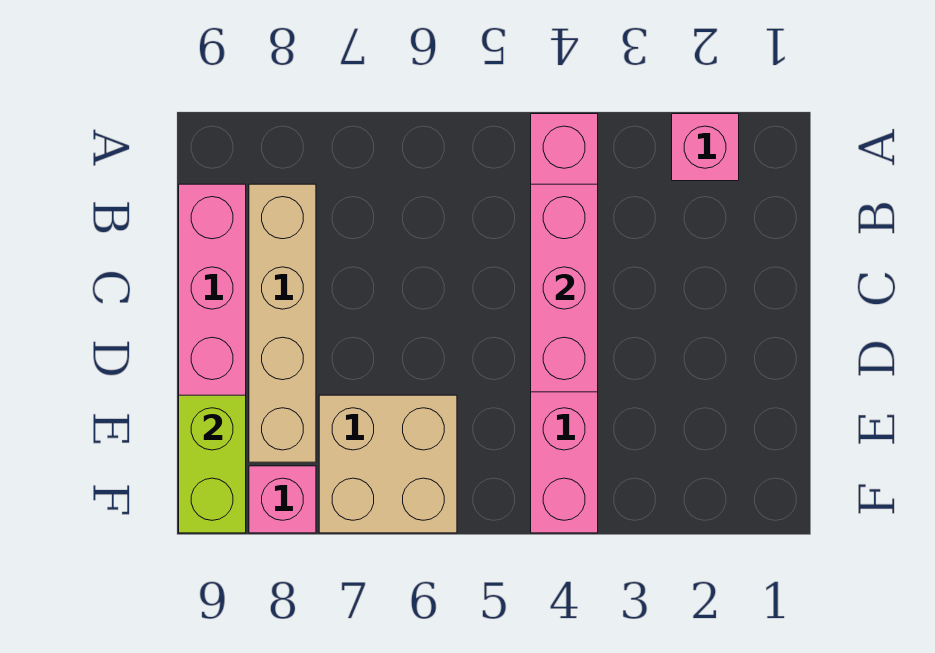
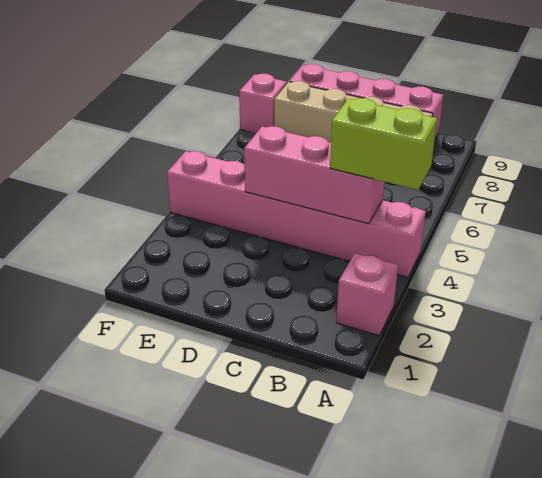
tan brick E6:F7 level 1 -> none
lime brick E9:F9 level 2 -> lime brick A4:B4 level 3

